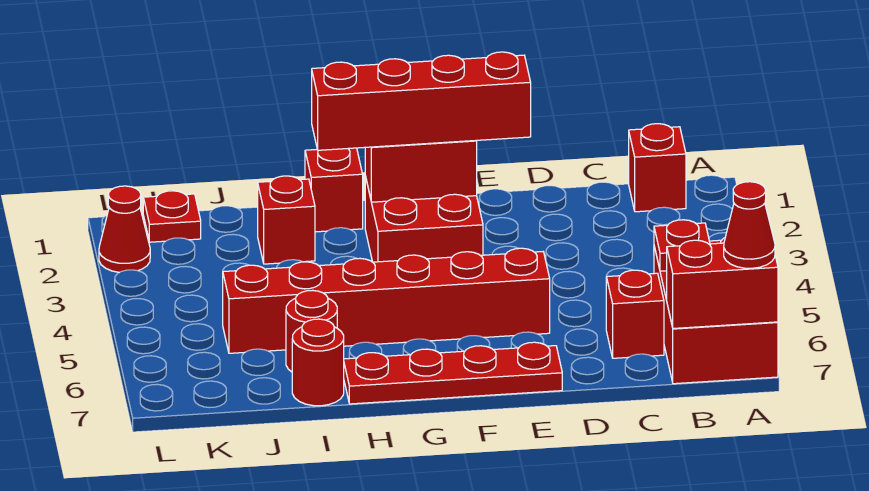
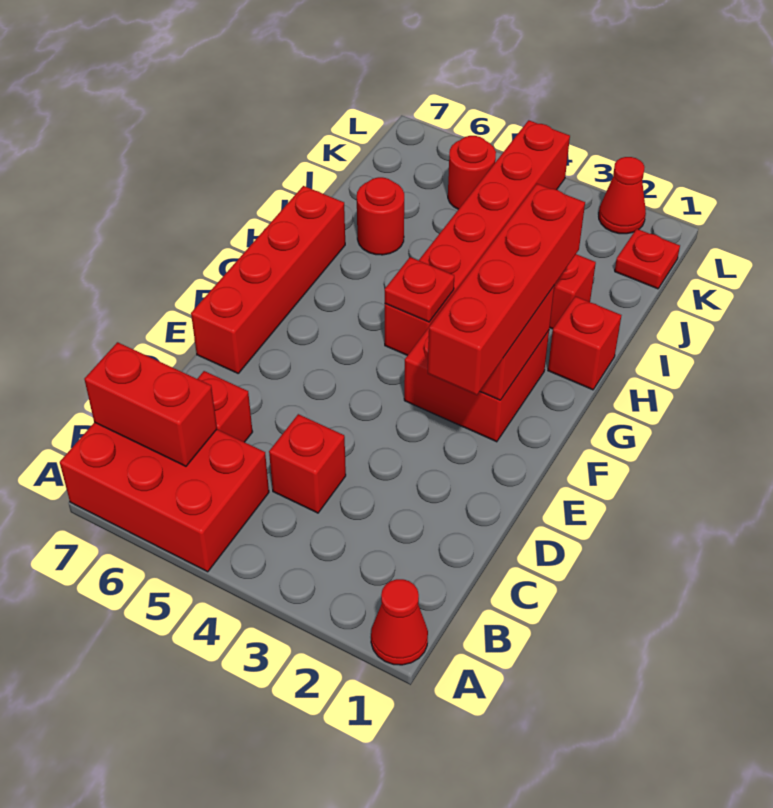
red brick A7:B7 level 2 -> red brick B6:B7 level 2
red cone A7 level 3 -> red cone A1 level 1
red brick B1 level 1 -> red brick C4 level 1
red plate B5 level 2 -> red plate G4 level 2
red brick E5:J5 level 1 -> red brick G4:L4 level 1
red plate E7:H7 level 1 -> red brick E7:H7 level 1
red round brick I7 level 1 -> red round brick K5 level 1

